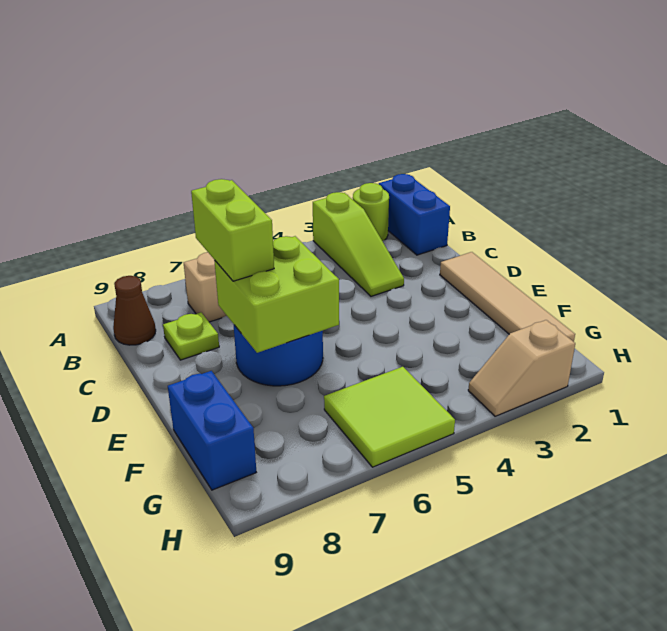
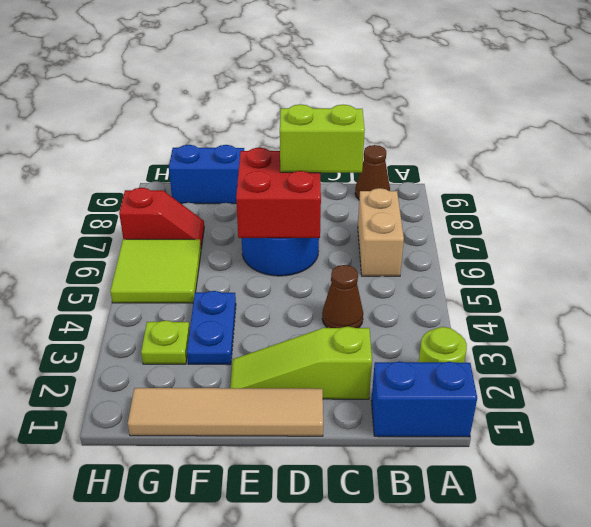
lime slope A3:C3 level 1 top A -> lime slope C2:E2 level 1 top C
none -> brown cone C4 level 1
lime plate C8 level 1 -> lime plate G3 level 1
lime brick D6:E7 level 2 -> red brick D6:E7 level 2
none -> blue plate F3:F4 level 1
none -> red slope G7:H7 level 1 top H
tan slope H2:H3 level 1 top 2 -> none

